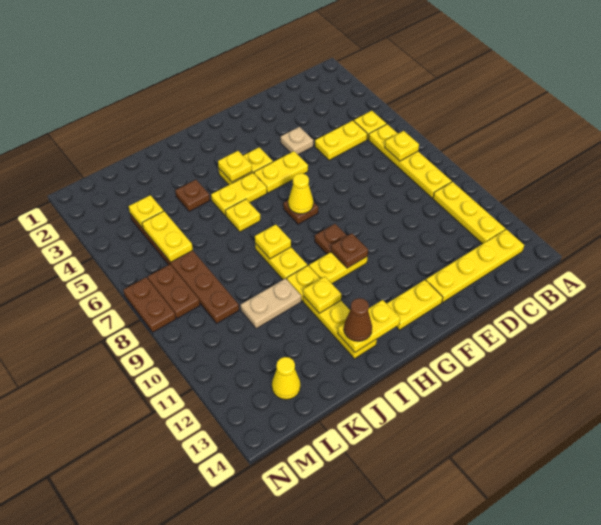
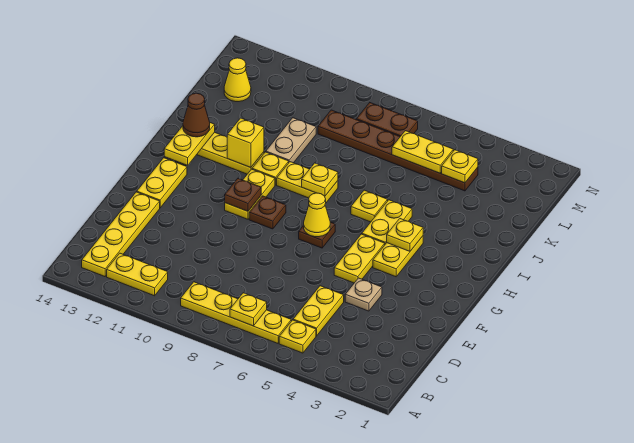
yellow plate B10:B12 level 1 -> yellow plate B11:B12 level 1
yellow plate I11 level 2 -> yellow brick I11 level 2
brown plate J4 level 1 -> none
brown plate N7:N8 level 1 -> none

